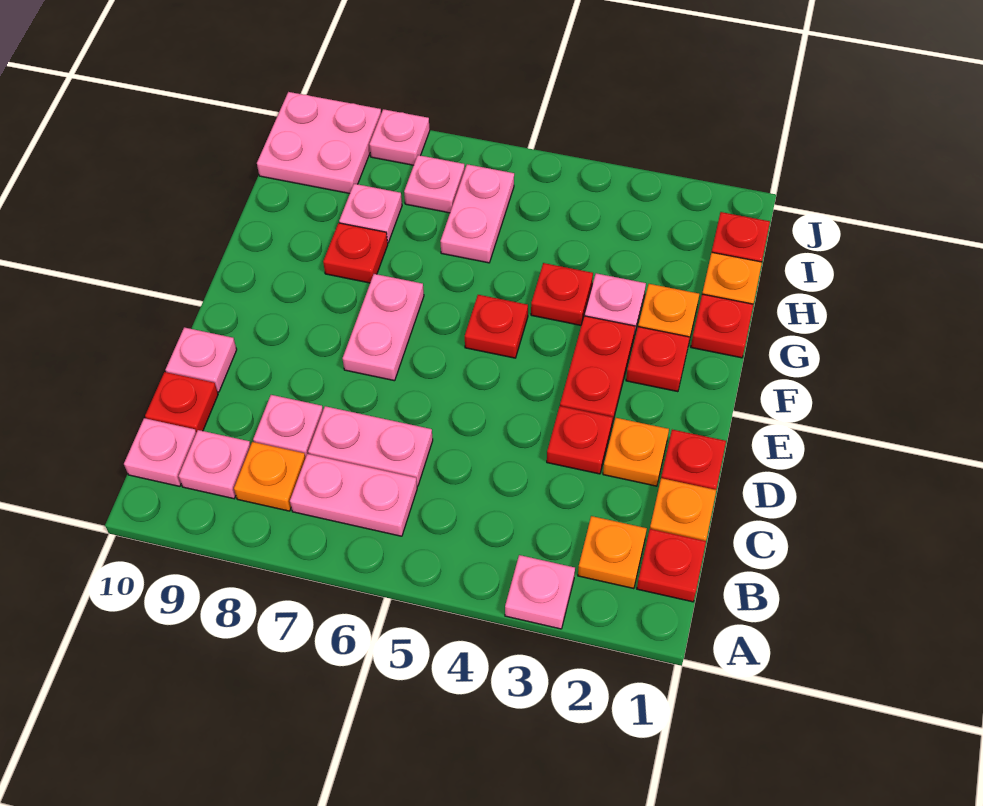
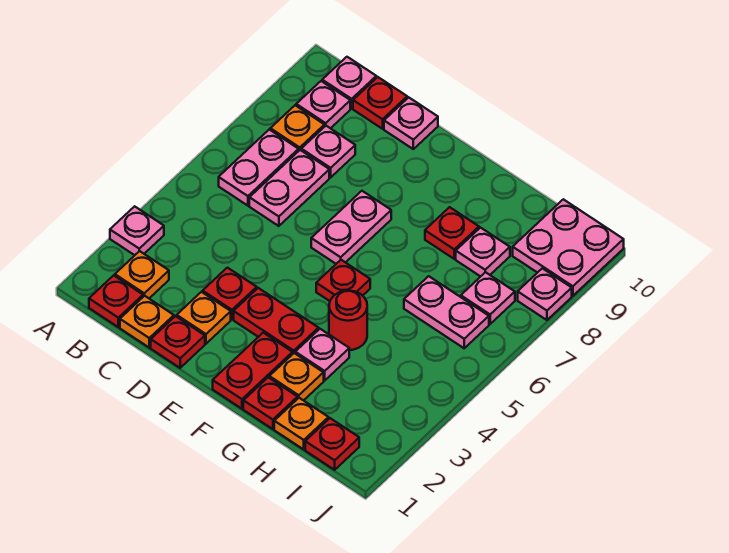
pink plate E7:F7 level 1 -> pink plate E6:E7 level 1
red plate F2 level 1 -> red plate F1:F2 level 1
red plate G4 level 1 -> red round brick G4 level 1

